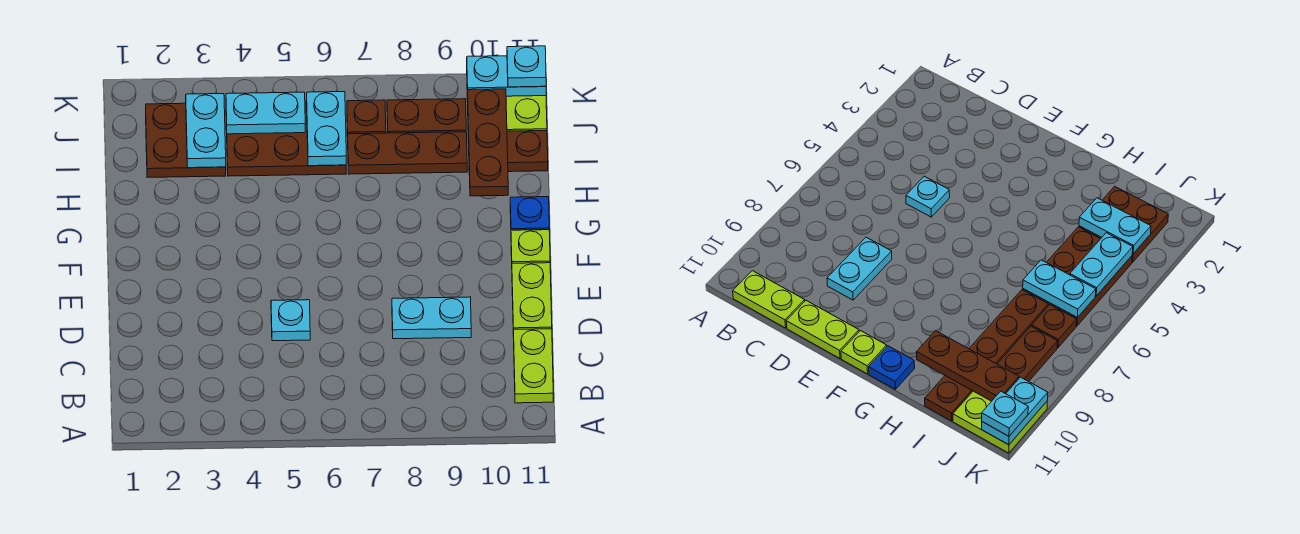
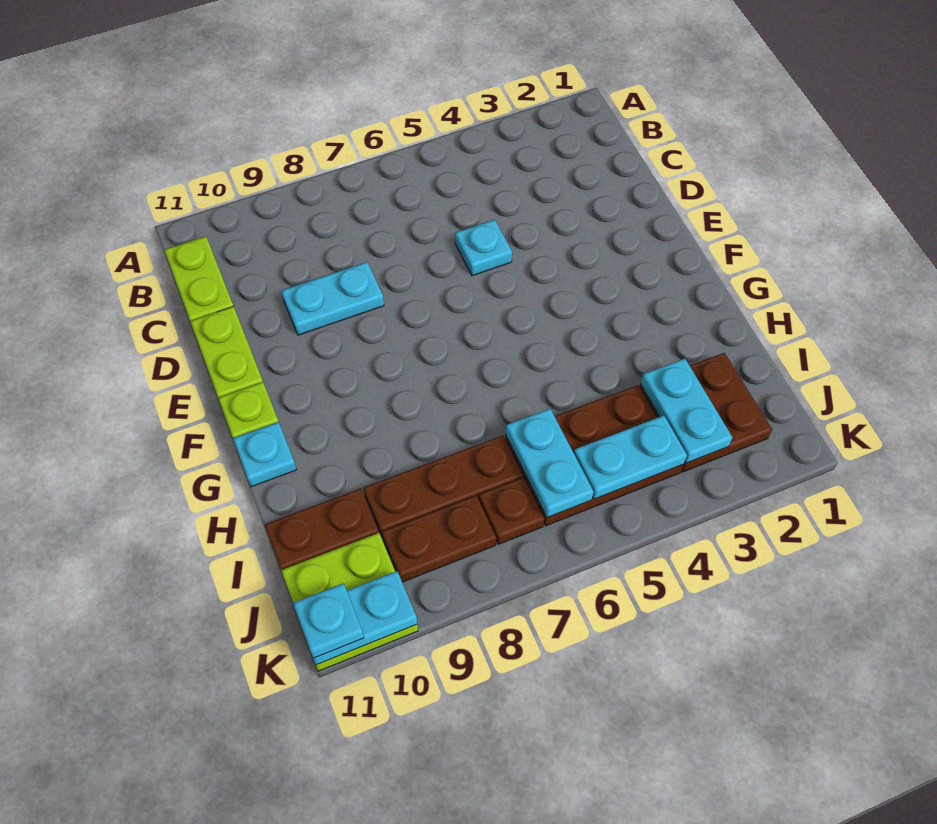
blue plate G11 level 1 -> cyan plate G11 level 1
brown plate H10:J10 level 2 -> none

